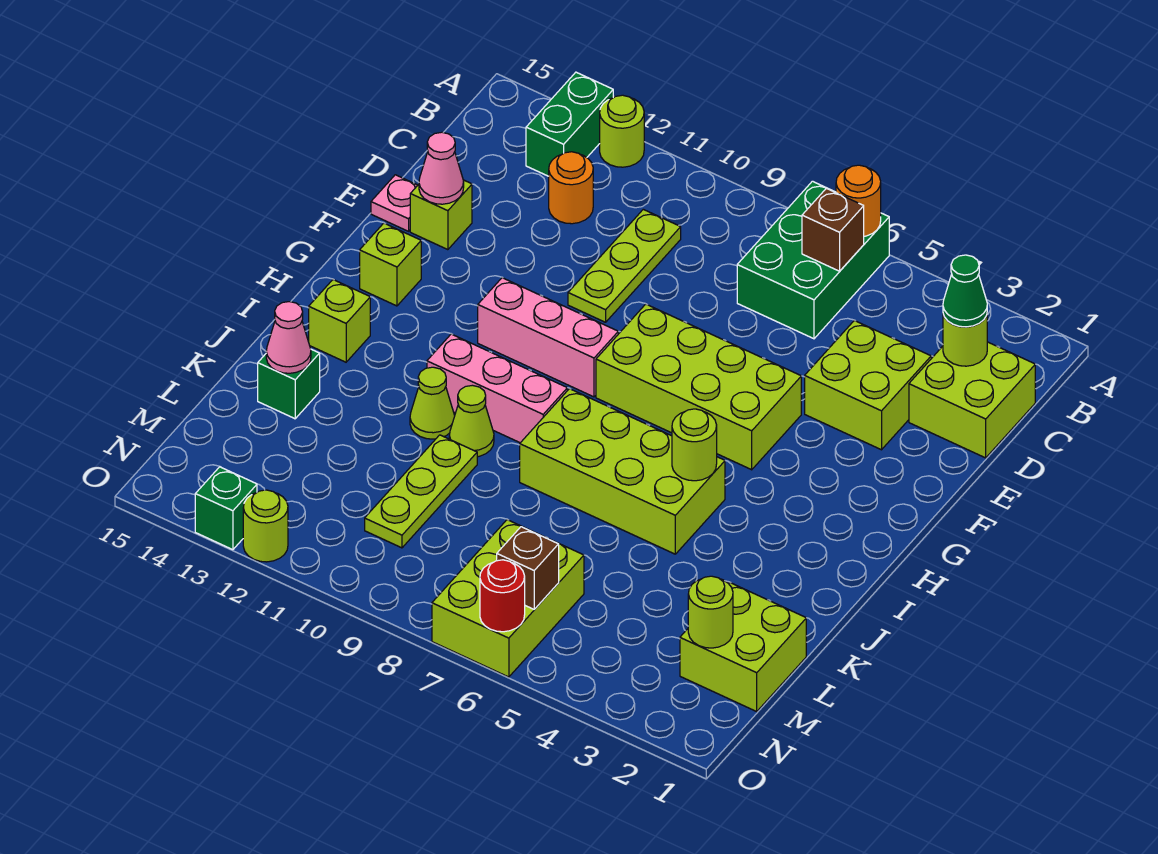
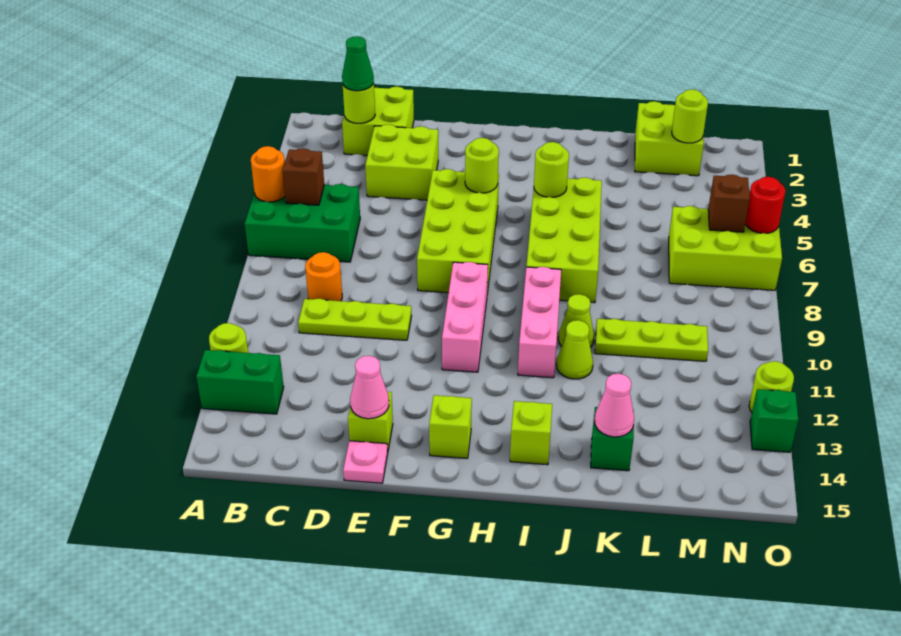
orange round brick C12 level 1 -> orange round brick C9 level 1
none -> lime round brick G5 level 2

